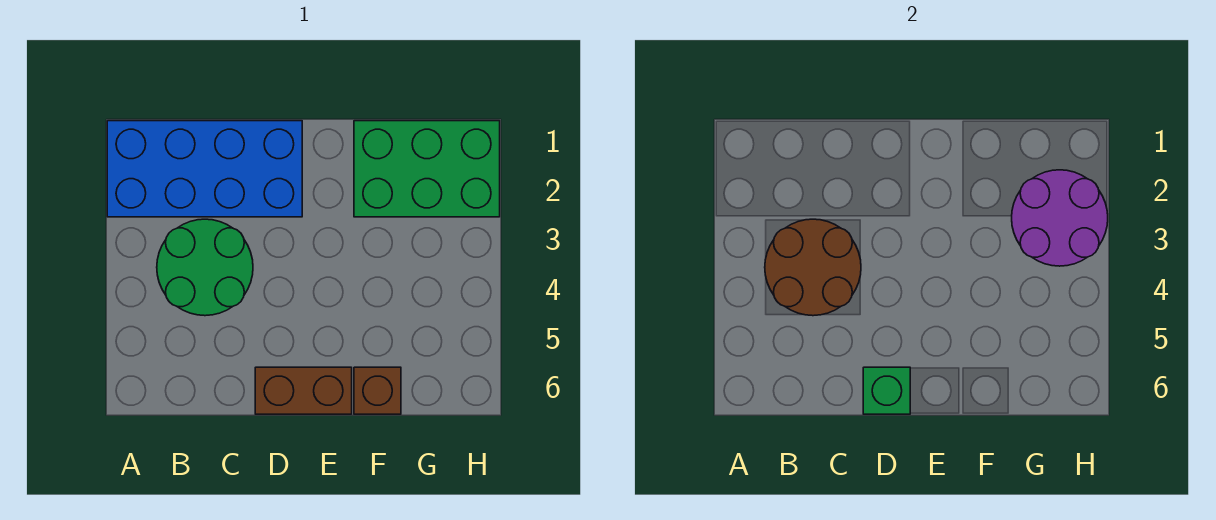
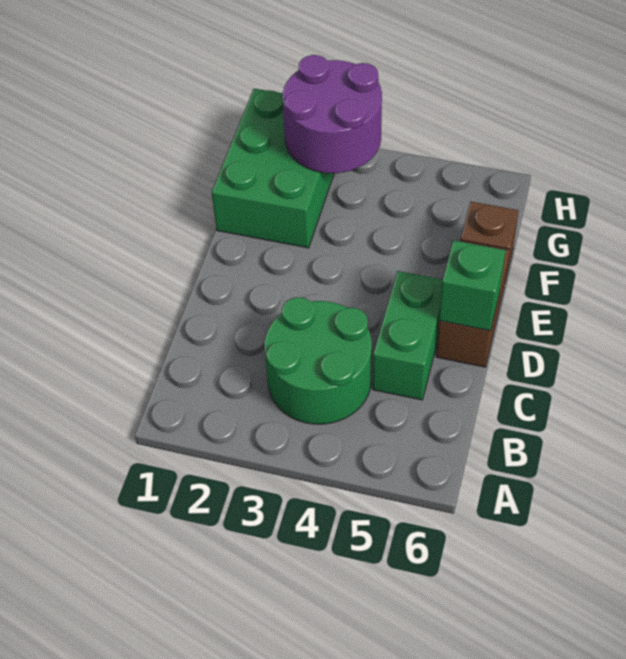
blue brick A1:D2 level 1 -> none
brown round brick B3:C4 level 2 -> none
none -> green brick C5:D5 level 1

